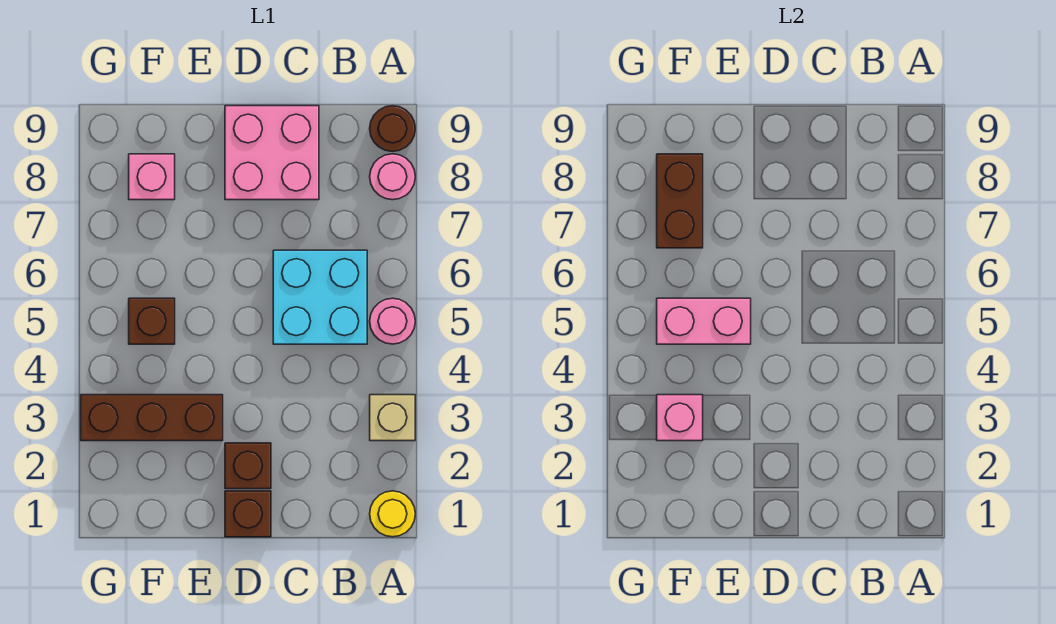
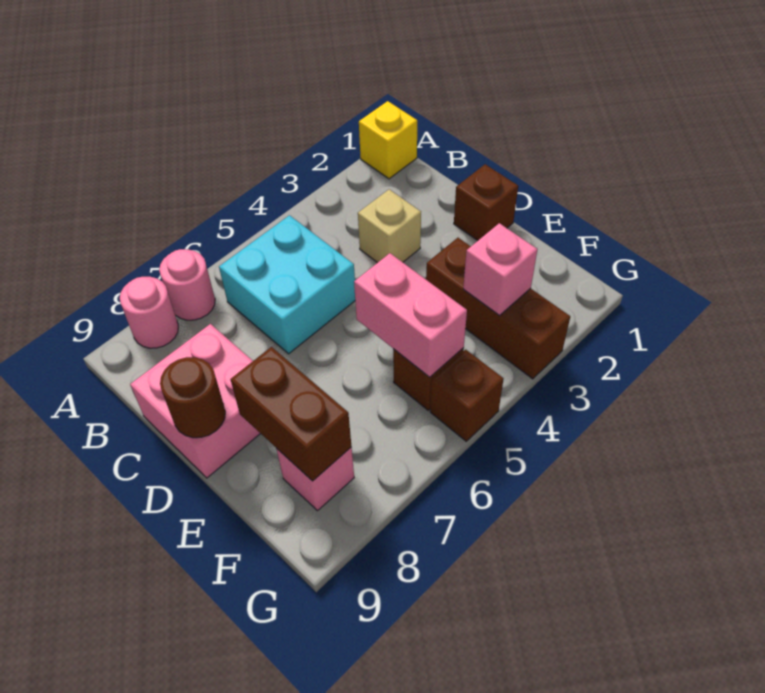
yellow round brick A1 level 1 -> yellow brick A1 level 1
tan brick A3 level 1 -> tan brick C3 level 1
pink round brick A5 level 1 -> pink round brick A7 level 1
brown round brick A9 level 1 -> brown round brick D9 level 2
brown brick D2 level 1 -> brown brick G5 level 1
brown brick F7:F8 level 2 -> brown brick E8:F8 level 2

